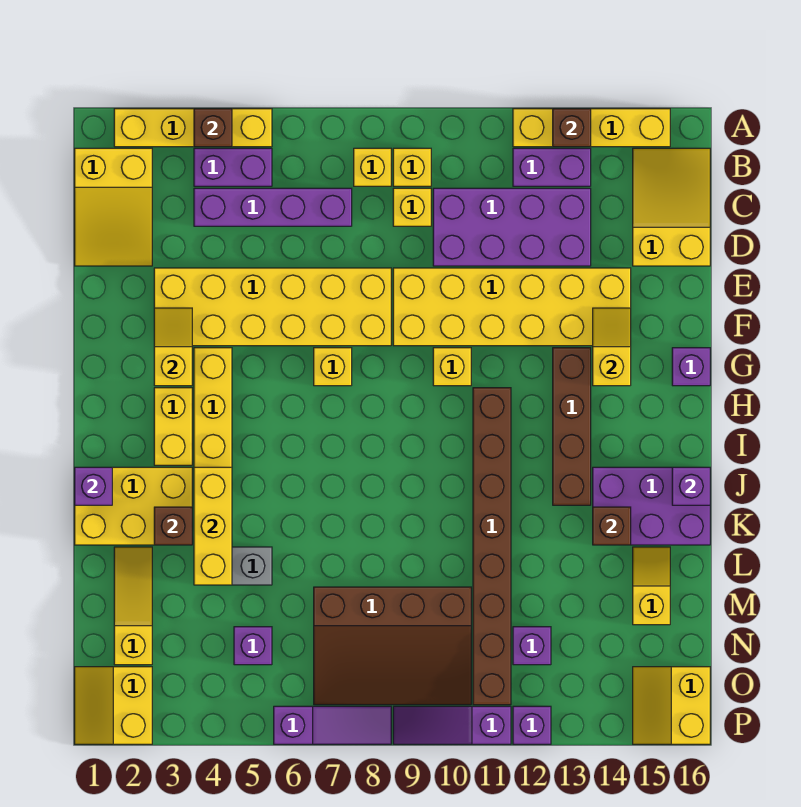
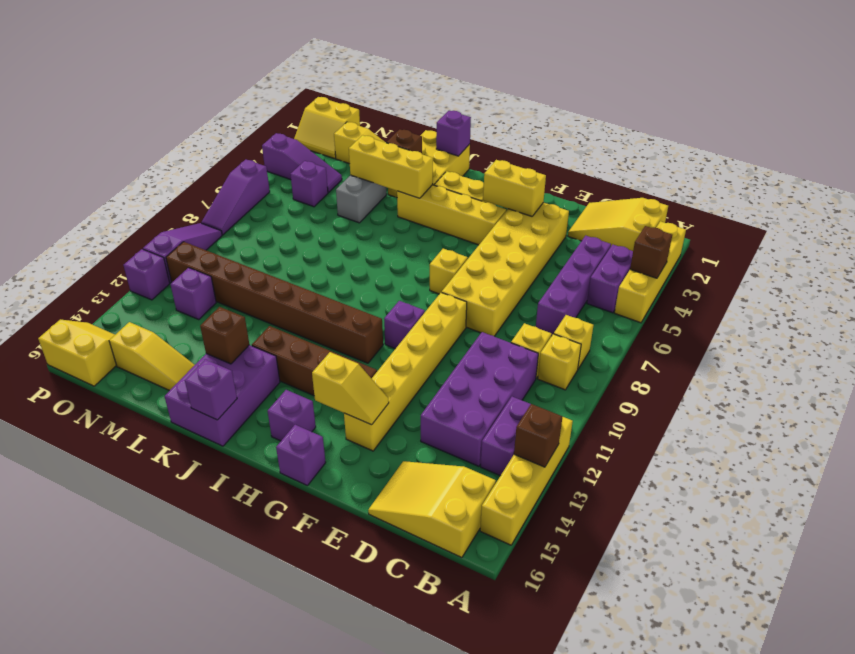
yellow slope B15:D16 level 1 top D -> yellow slope B15:D16 level 1 top B
yellow brick E9:F14 level 1 -> yellow brick F9:F14 level 1
yellow slope F3:G3 level 2 top G -> yellow brick F3:G3 level 2
yellow brick G10 level 1 -> purple brick G10 level 1
none -> purple brick H15 level 1
yellow slope L15:M15 level 1 top M -> yellow slope L15:N15 level 1 top N
brown slope M7:O10 level 1 top M -> none
none -> purple slope N4:P4 level 1 top P
yellow slope O1:P2 level 1 top 2 -> yellow slope O1:P2 level 1 top 1

